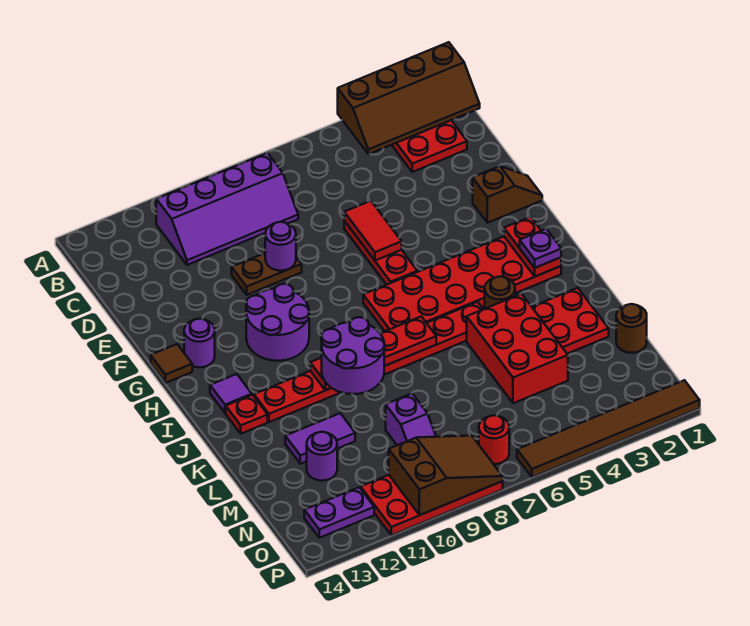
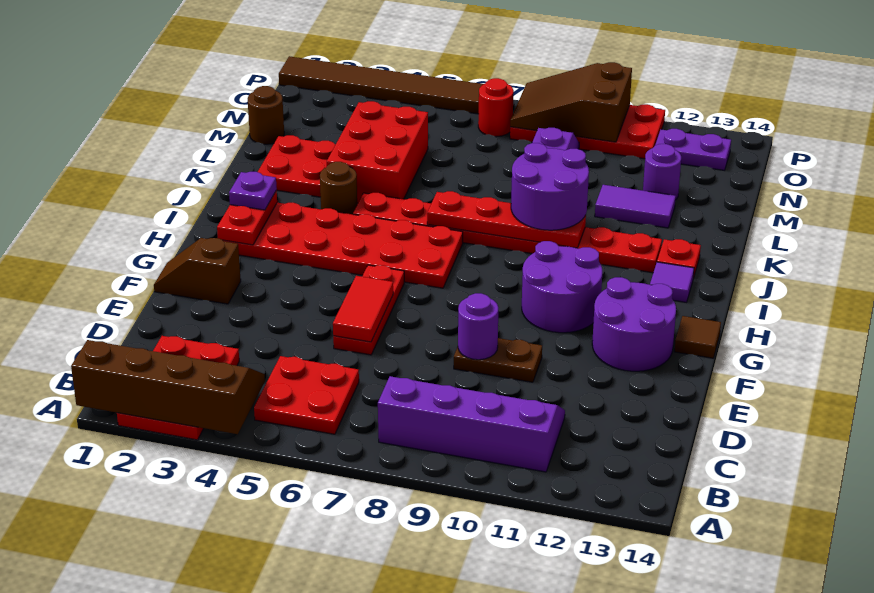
none -> red plate B5:C6 level 1
purple round brick G13 level 1 -> purple round brick F12:G13 level 1

